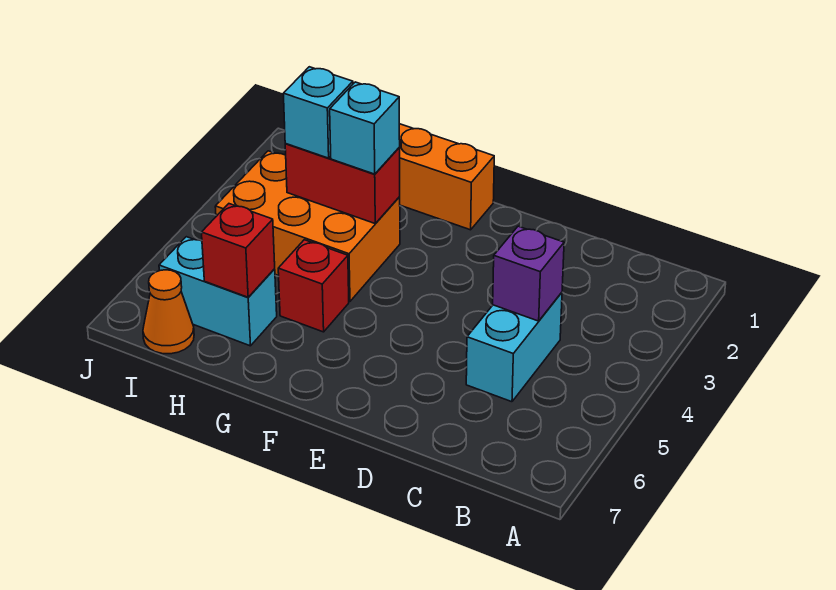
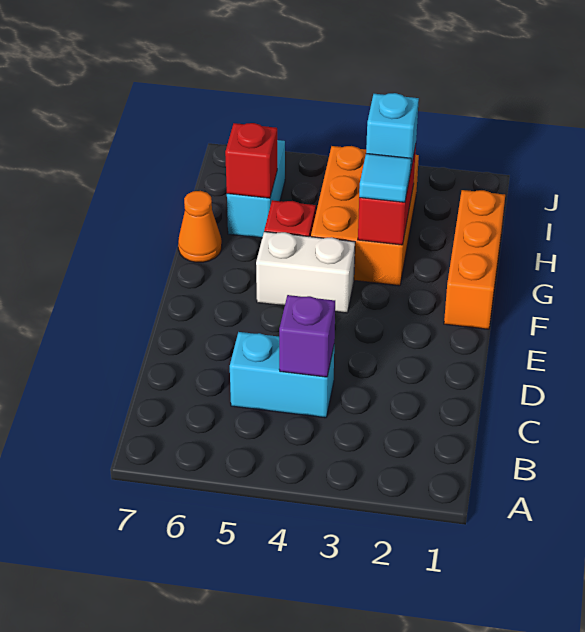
none -> white brick F4:F5 level 1
cyan brick G3 level 3 -> cyan tile G3 level 3
orange cone I7 level 1 -> orange cone G7 level 1

